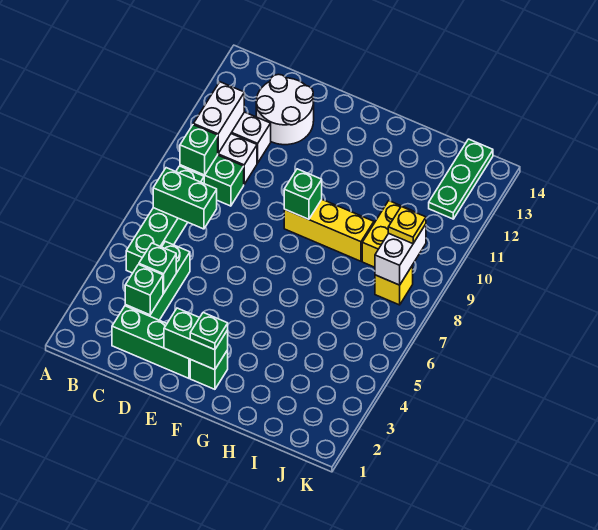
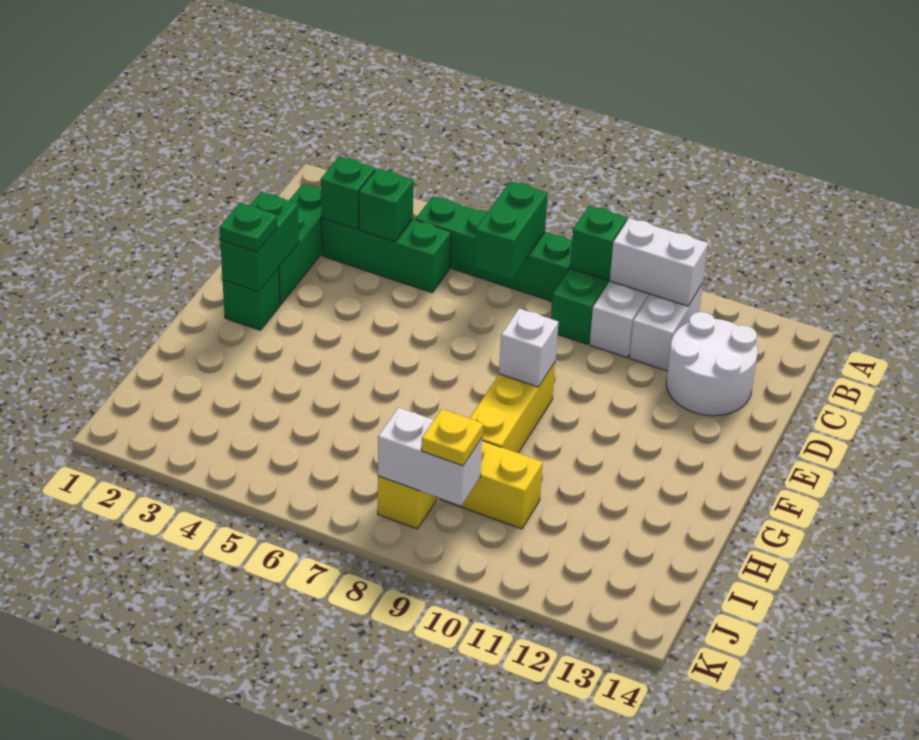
green brick F9 level 2 -> white brick F9 level 2
green plate J12:J14 level 1 -> none

